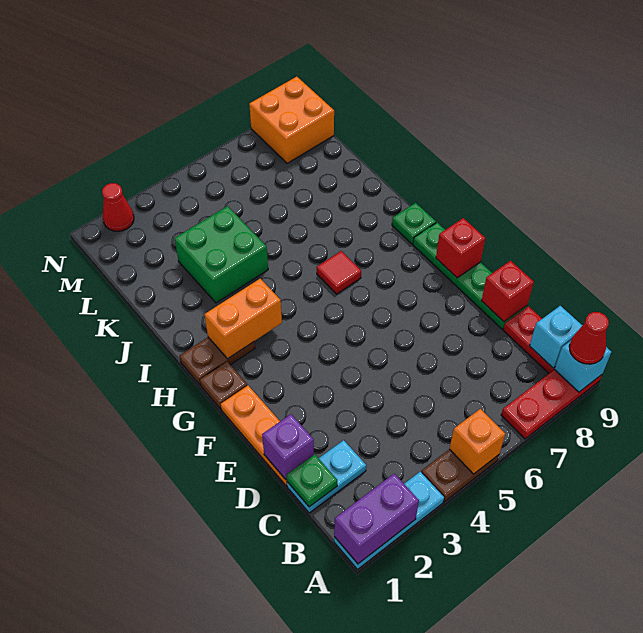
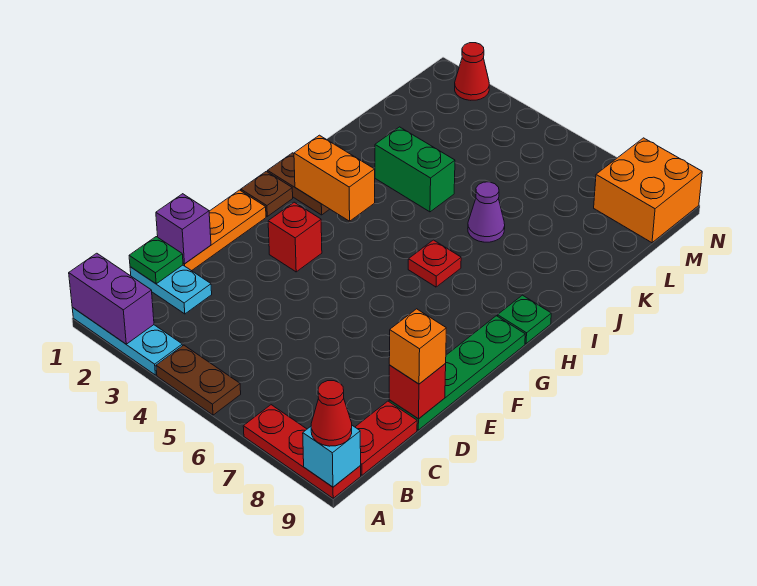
orange brick A5 level 2 -> orange brick D9 level 3
cyan brick B9 level 2 -> none
red brick F9 level 2 -> red brick F3 level 1
red tile H6 level 1 -> red plate H6 level 1
green brick J3:K4 level 1 -> green brick J3:J4 level 1
none -> purple cone J6 level 1

